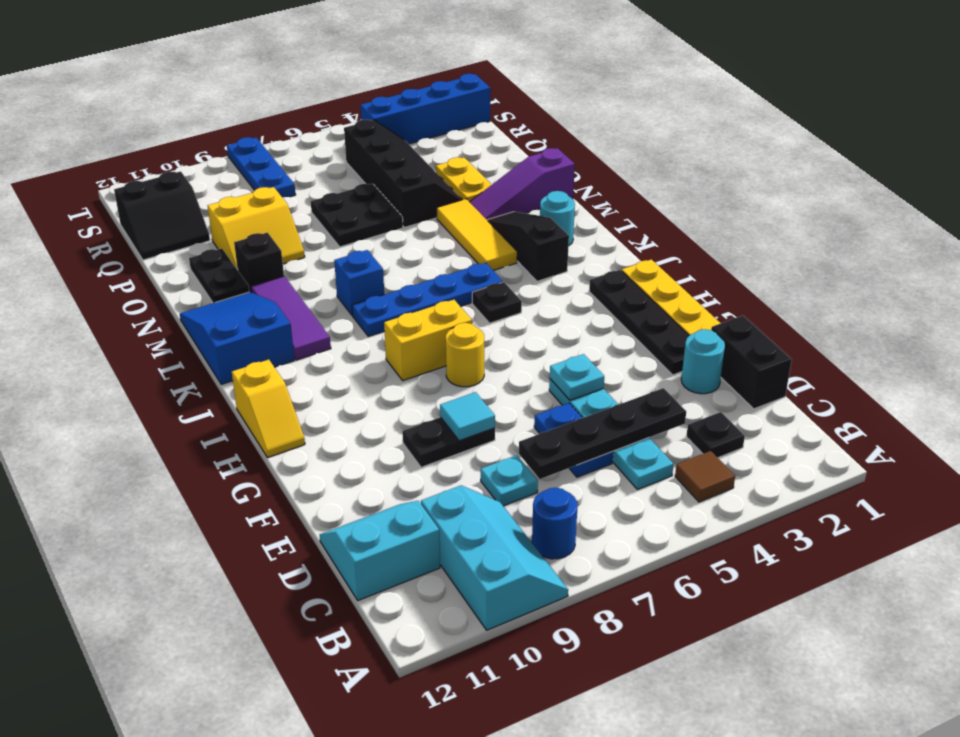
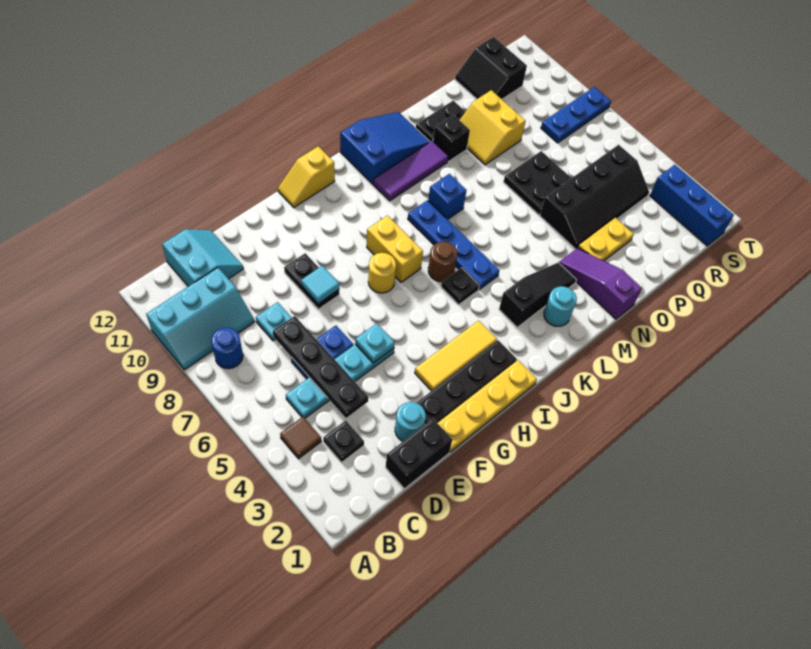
none -> brown round brick J6 level 1
yellow tile L4:N4 level 1 -> yellow tile G3:I3 level 1
blue brick S1:S4 level 1 -> blue brick S1:S3 level 1

